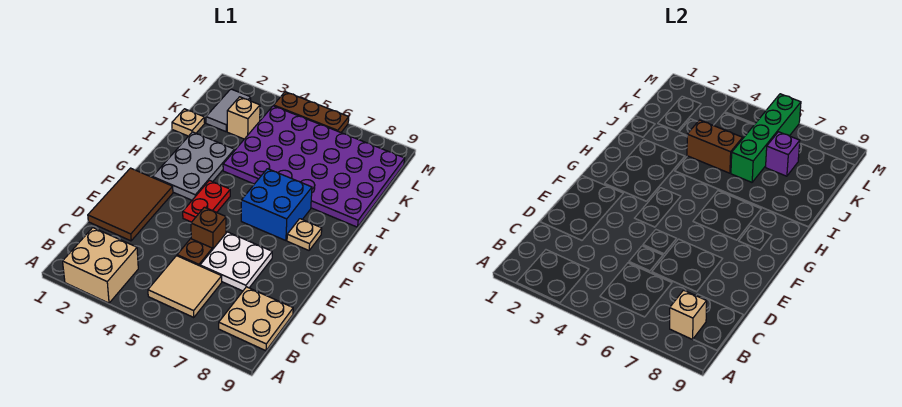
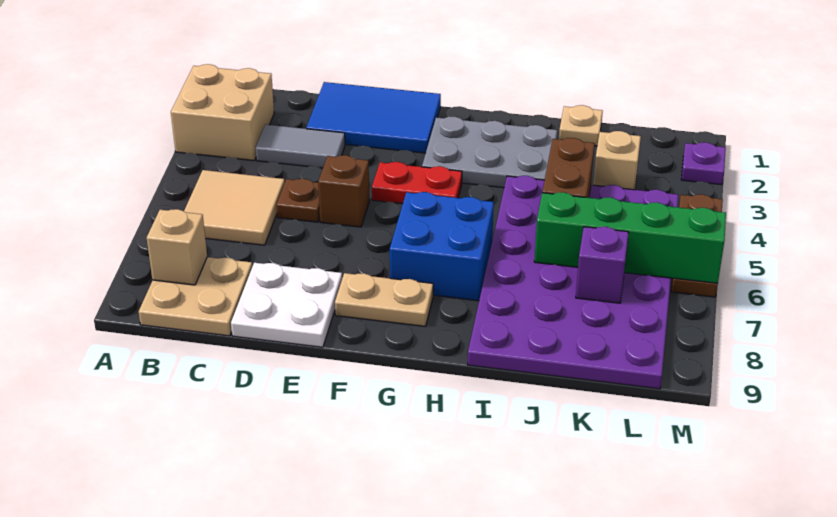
brown tile D1:F2 level 1 -> blue tile D1:F2 level 1
white plate D6:E7 level 1 -> white plate D8:E9 level 1
tan plate G8 level 1 -> tan plate F8:G8 level 1
grey tile K2:L2 level 1 -> grey tile C3:D3 level 1
none -> purple plate M2 level 1

